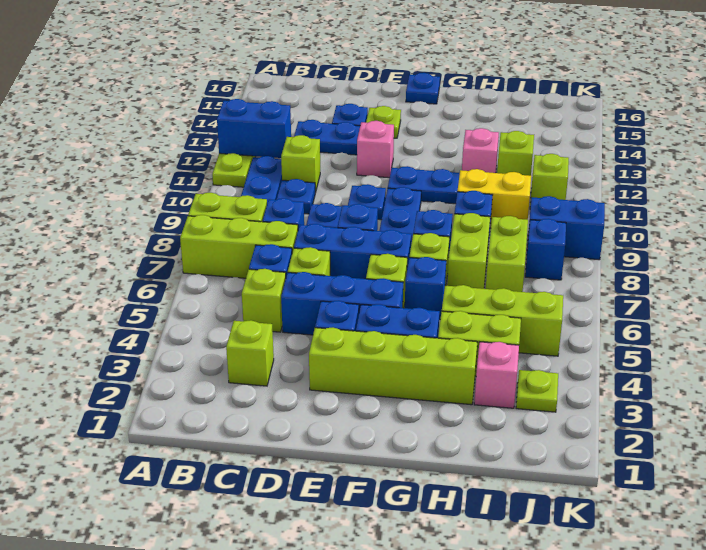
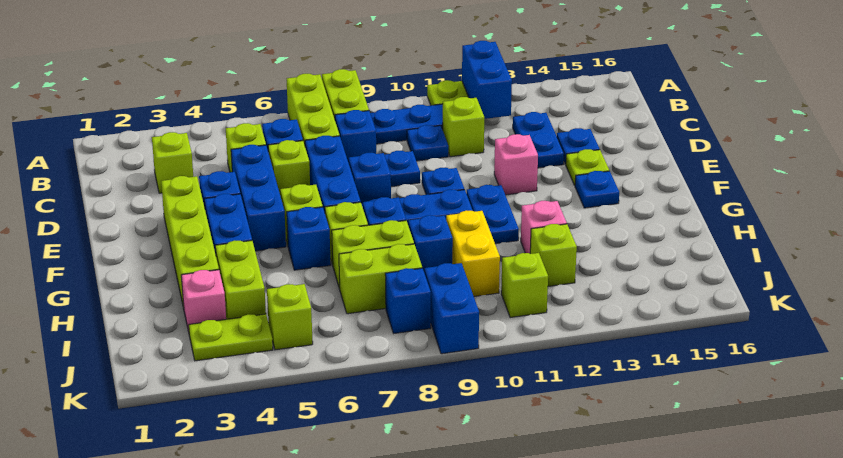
blue plate F16 level 1 -> blue plate F14 level 1
lime brick H5:J5 level 1 -> lime brick J5 level 1
lime plate J3 level 1 -> lime plate J3:J4 level 1

